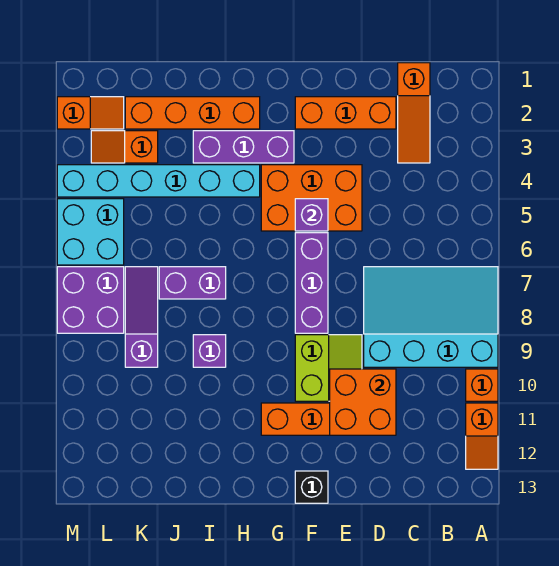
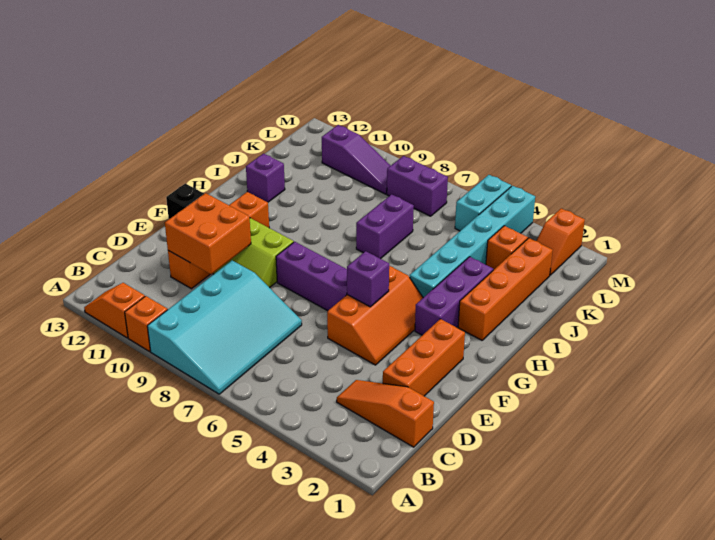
orange brick E4:G5 level 1 -> orange slope E4:G5 level 1 top 5
purple brick I9 level 1 -> purple brick I12 level 1
purple slope K7:K9 level 1 top 9 -> purple slope L9:L11 level 1 top 11
cyan brick L5:M6 level 1 -> cyan brick L5:M5 level 1
purple brick L7:M8 level 1 -> purple brick L7:L8 level 1

